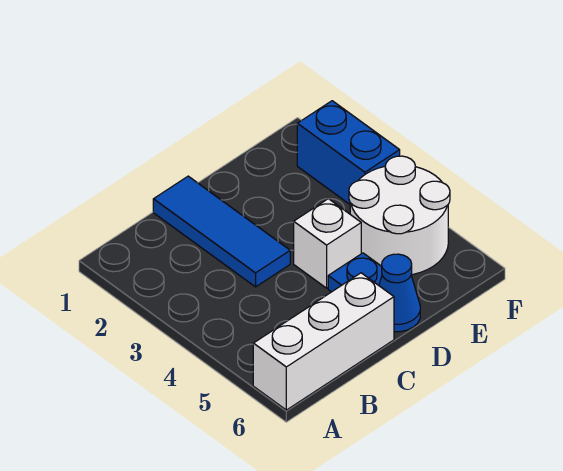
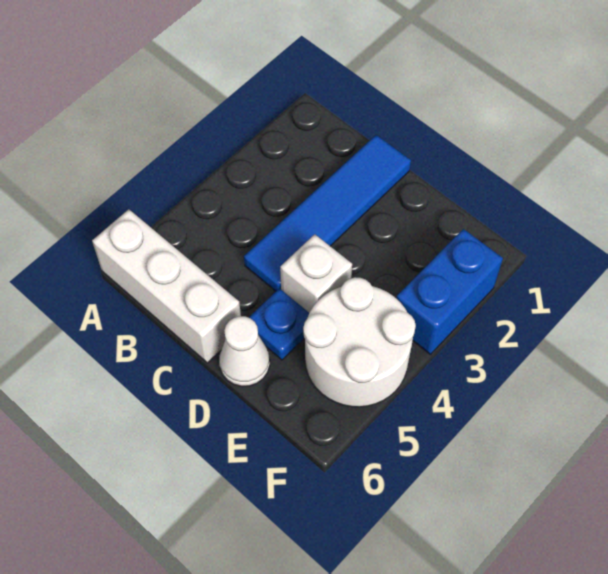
blue tile C1:C3 level 1 -> blue tile C1:C4 level 1
blue cone D6 level 1 -> white cone D6 level 1

